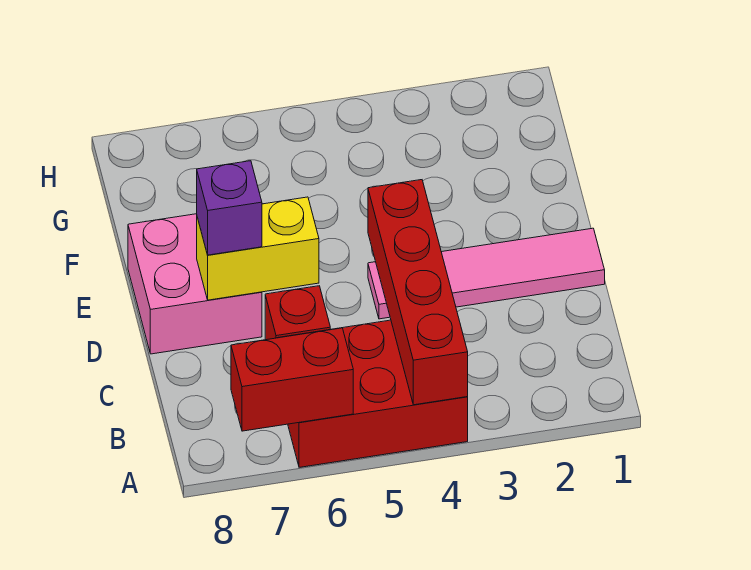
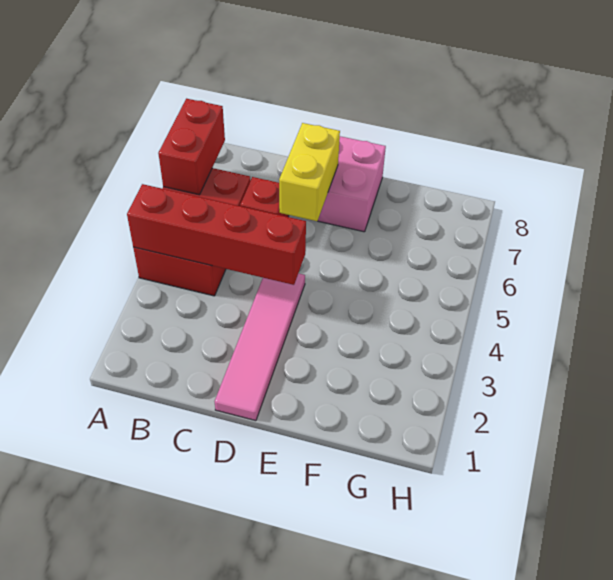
purple brick D7 level 3 -> none

